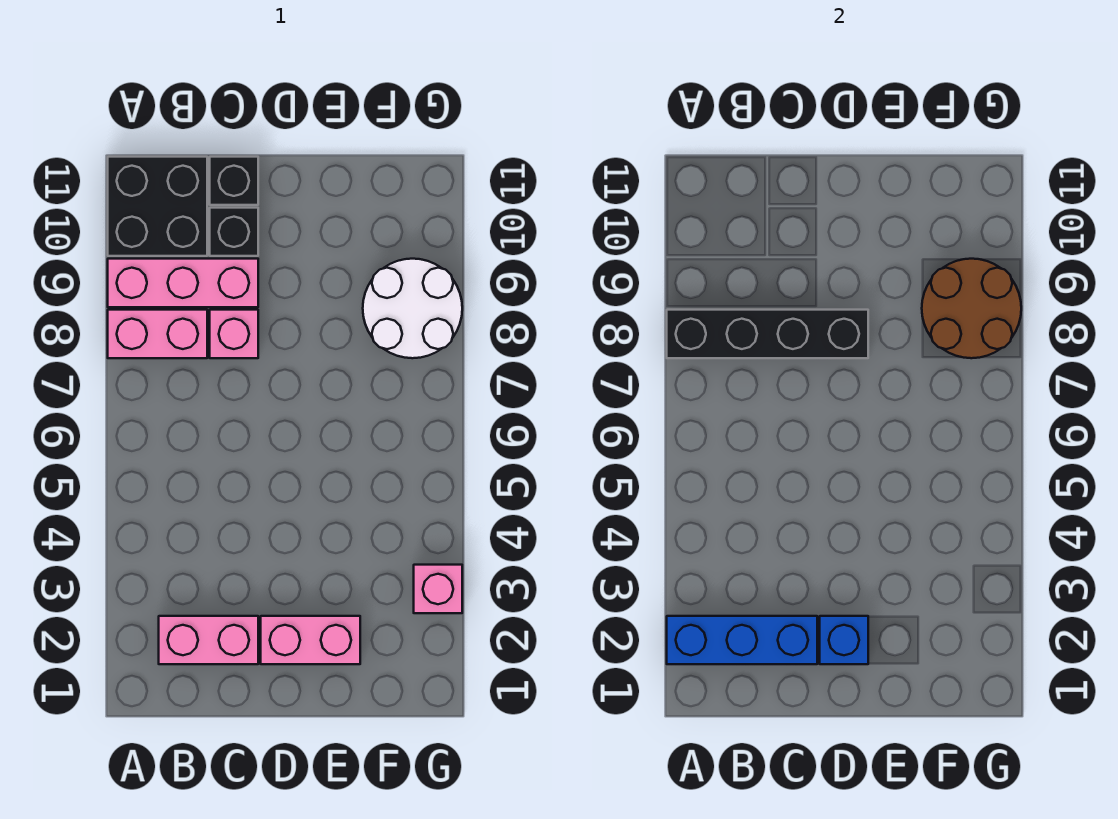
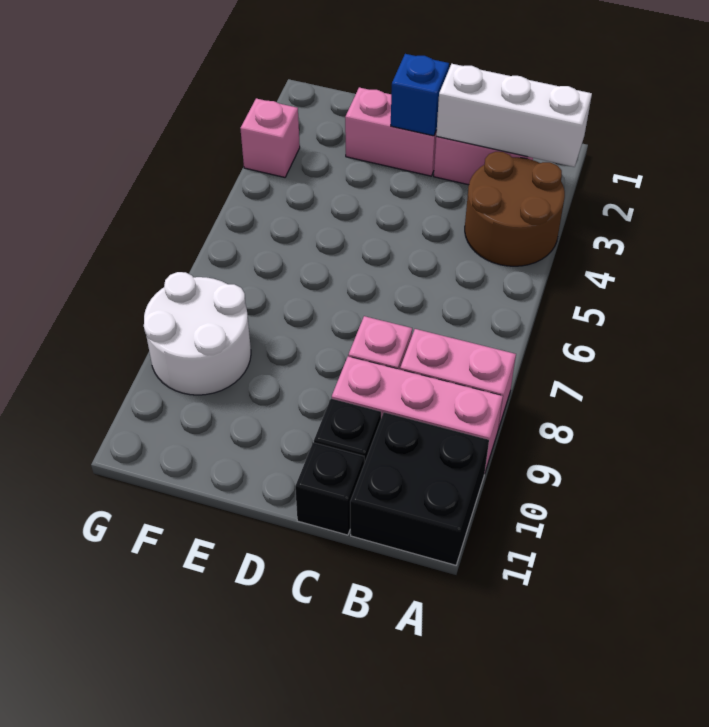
blue brick A2:C2 level 2 -> white brick A2:C2 level 2
black brick A8:D8 level 2 -> none
brown round brick F8:G9 level 2 -> brown round brick A3:B4 level 1

